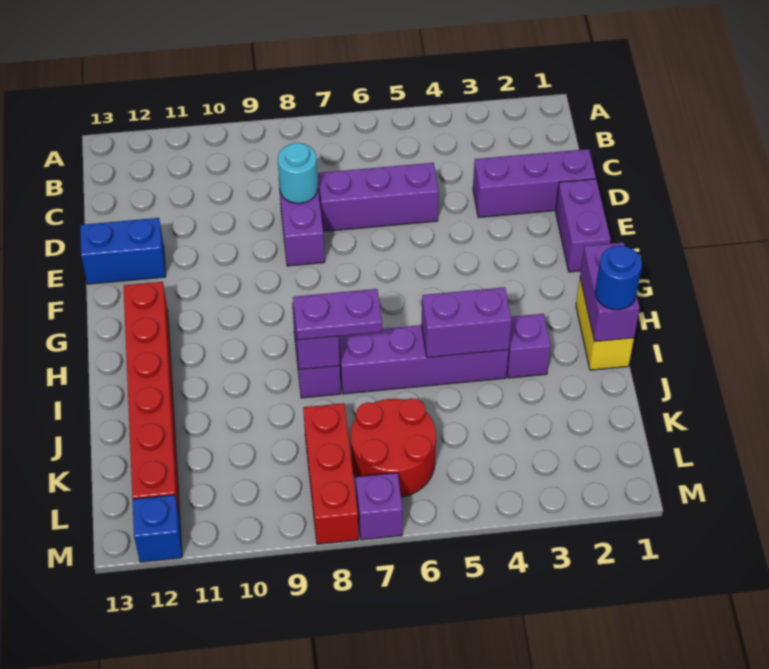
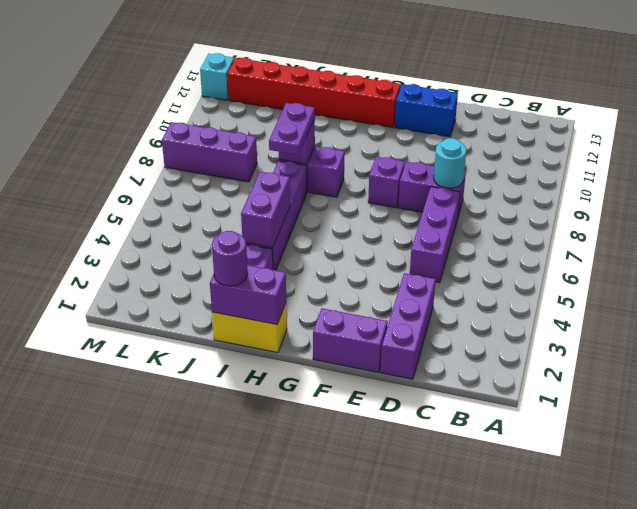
blue brick E12:E13 level 1 -> blue brick E12:F12 level 1
blue round brick I1 level 3 -> purple round brick I1 level 3
red round brick K6:L7 level 1 -> none
red brick K8:M8 level 1 -> purple brick K8:M8 level 1
purple brick M7 level 1 -> purple brick F8 level 1
blue brick M12 level 1 -> cyan brick M12 level 1

